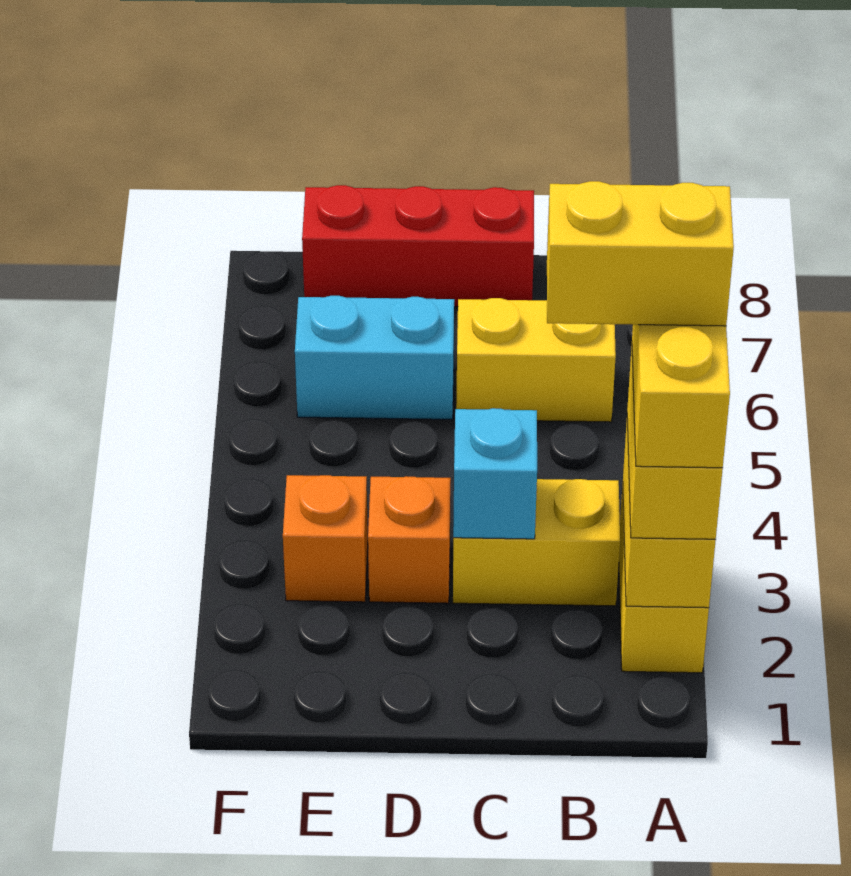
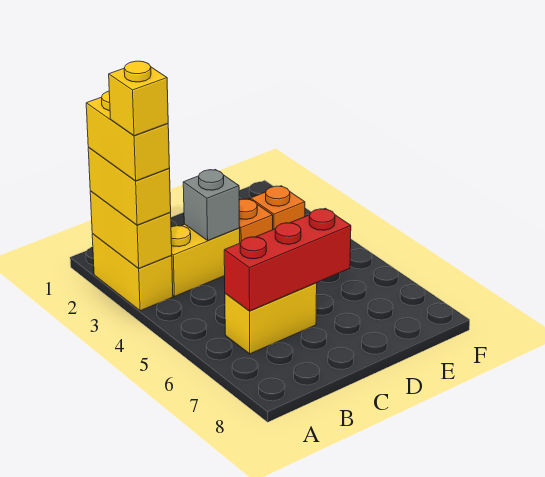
yellow brick A3:B3 level 5 -> yellow brick A3 level 5
cyan brick C3 level 2 -> grey brick C3 level 2
red brick C8:E8 level 1 -> red brick B6:D6 level 2
cyan brick D6:E6 level 1 -> none

